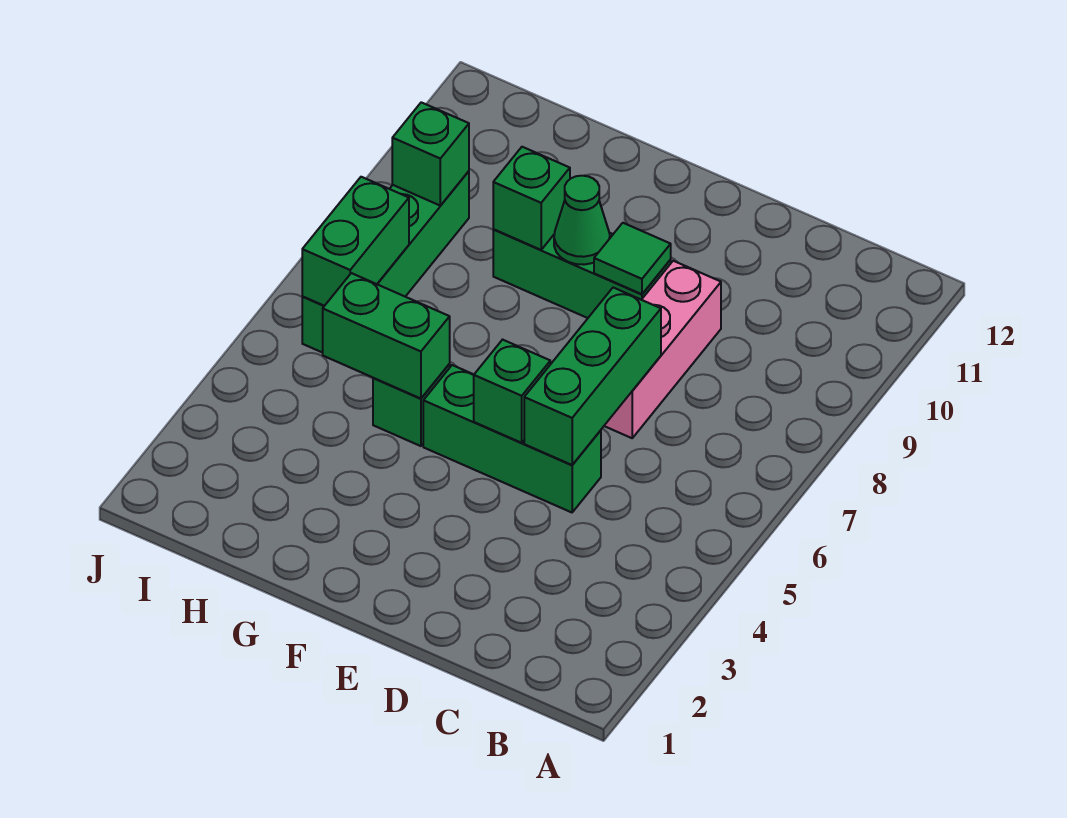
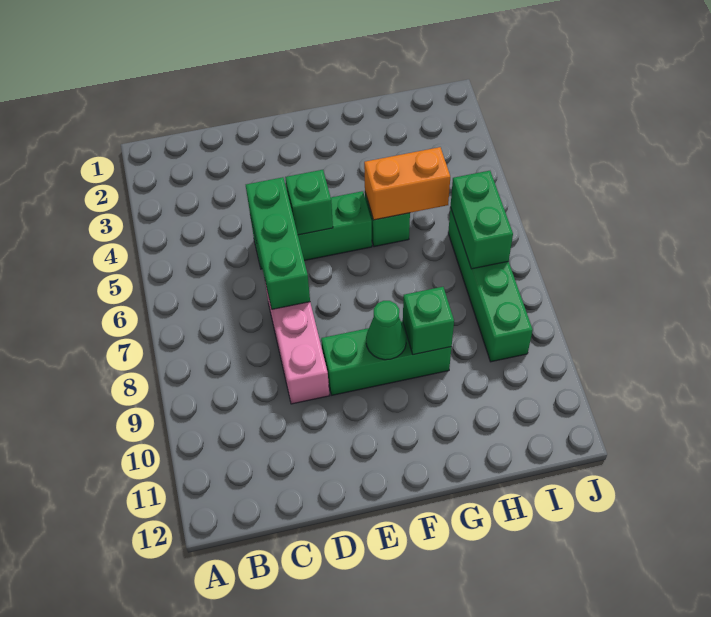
green tile E9 level 2 -> none
green brick G5:H5 level 2 -> orange brick G5:H5 level 2
green brick I9 level 2 -> none

